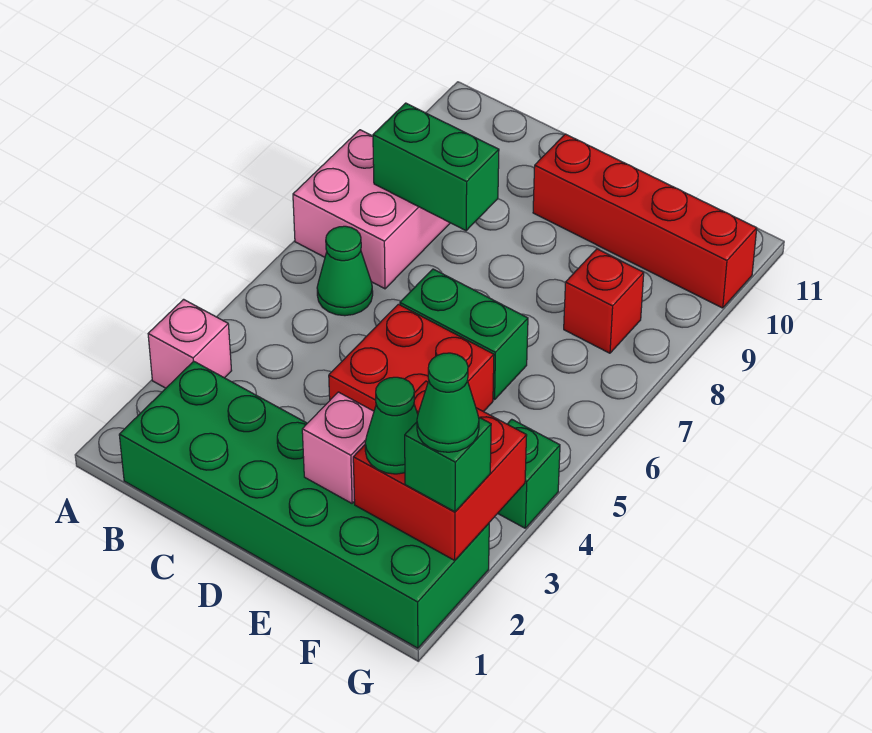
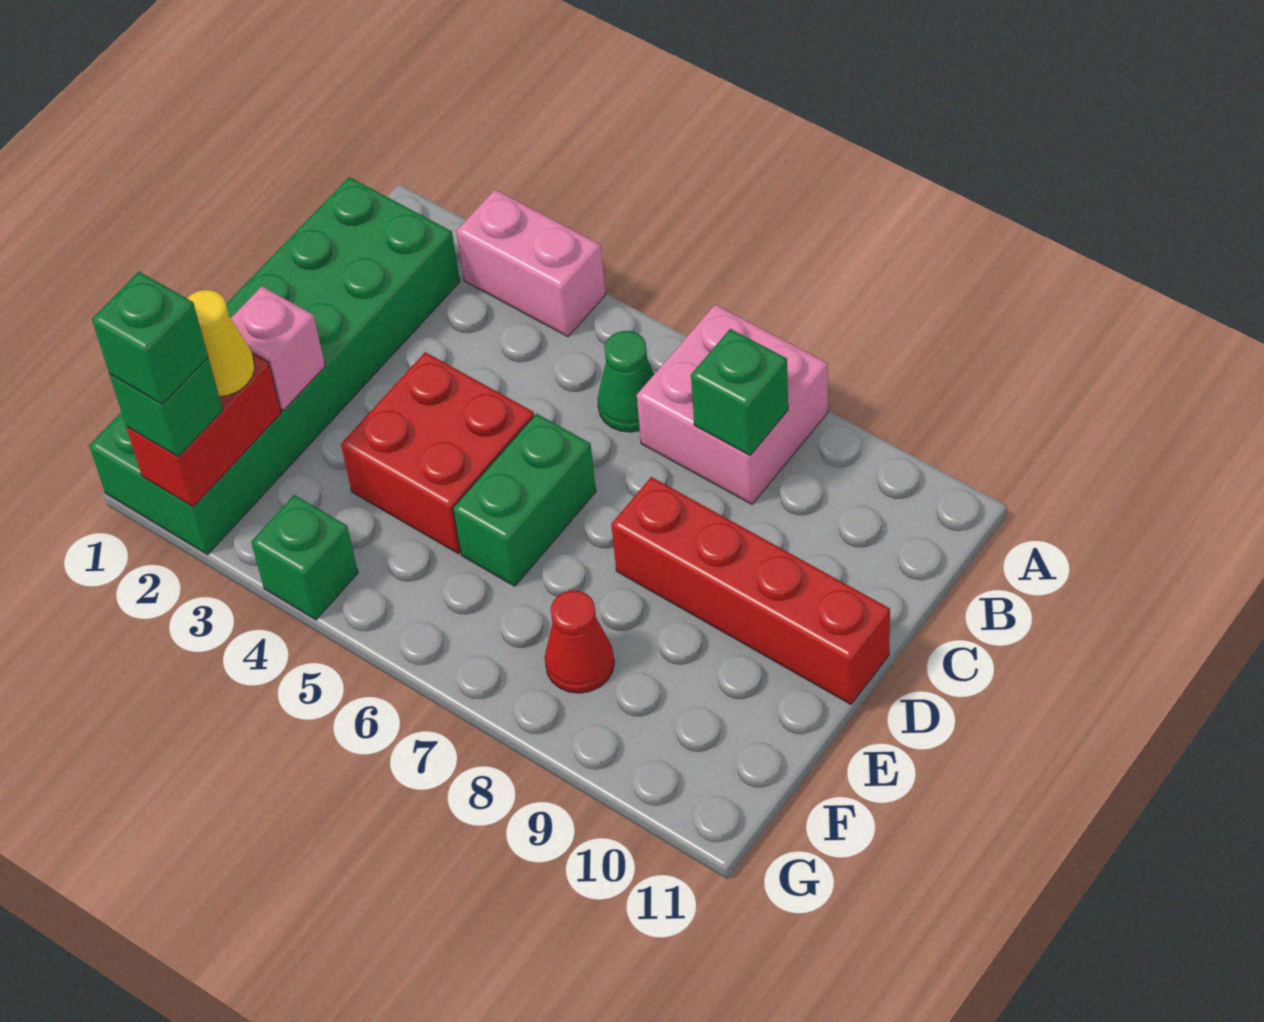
pink brick A3 level 1 -> pink brick A3:A4 level 1
green brick B8:C8 level 2 -> green brick B8 level 2
red brick D10:G10 level 1 -> red brick D8:D11 level 1
red brick F2:G3 level 2 -> red brick F2:G2 level 2
green cone F2 level 3 -> yellow cone F2 level 3
red brick F8 level 1 -> red cone F8 level 1
green cone G2 level 4 -> green brick G2 level 4

